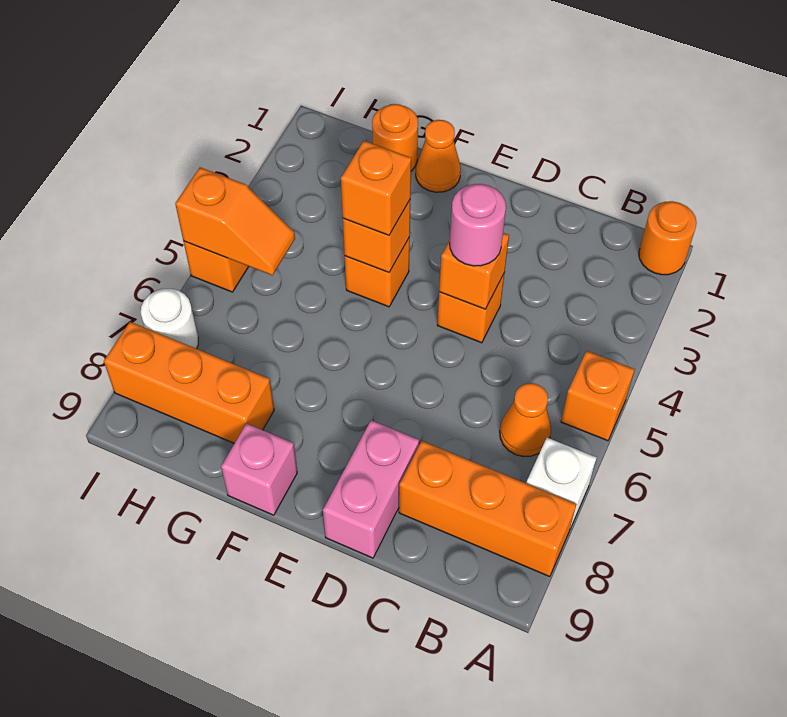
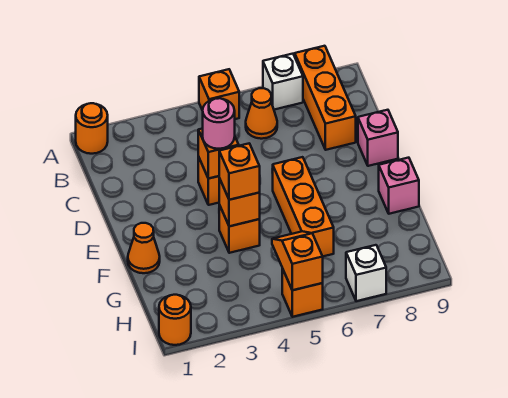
pink brick D8:D9 level 1 -> pink brick D9 level 1
orange round brick G1 level 1 -> orange round brick I1 level 1
orange brick G8:I8 level 1 -> orange brick E6:G6 level 1
white round brick I7 level 1 -> white brick I7 level 1

